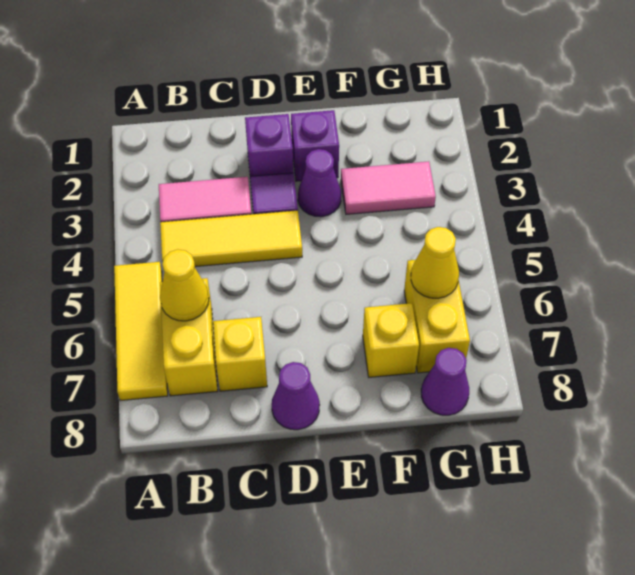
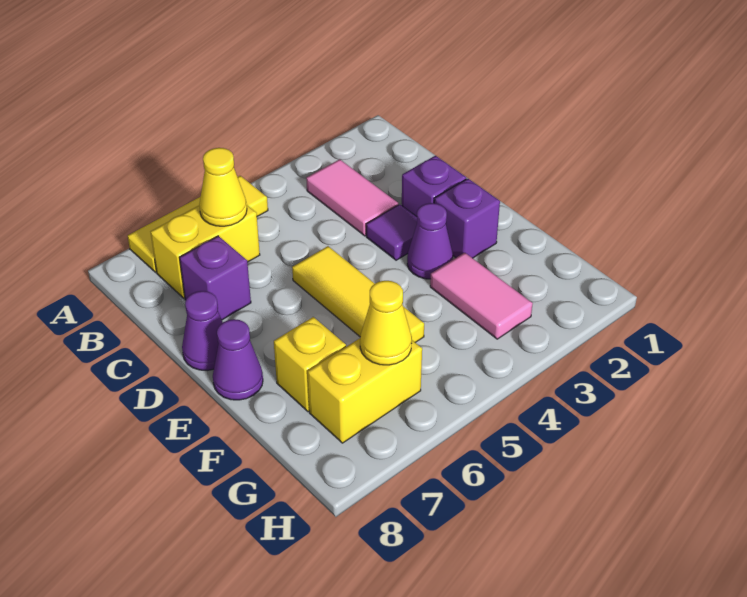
yellow tile B4:D4 level 1 -> yellow tile D5:F5 level 1
yellow brick C7 level 1 -> purple brick C7 level 1
purple cone G8 level 1 -> purple cone E8 level 1

